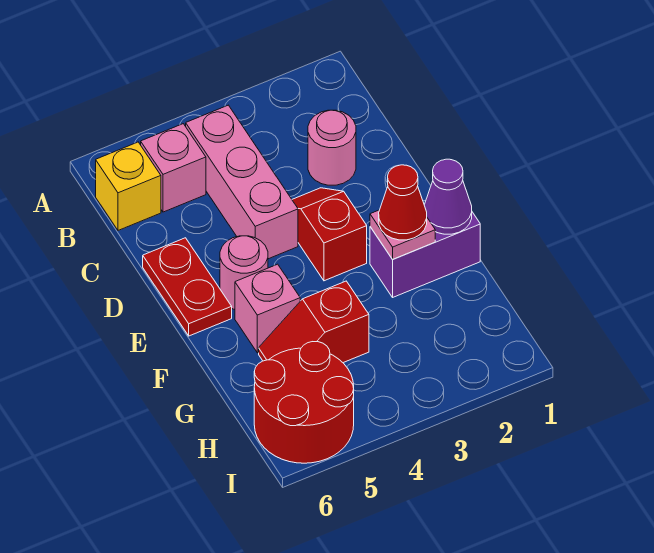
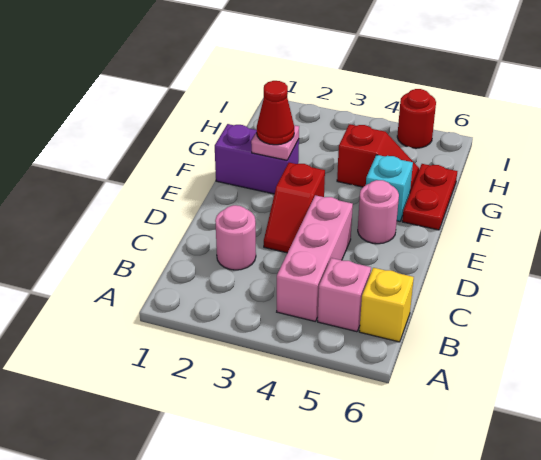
red plate D6:E6 level 1 -> red plate F6:G6 level 1
purple cone F1 level 2 -> none
pink brick F5 level 1 -> cyan brick F5 level 1
red round brick H5:I6 level 1 -> red round brick I5 level 1

